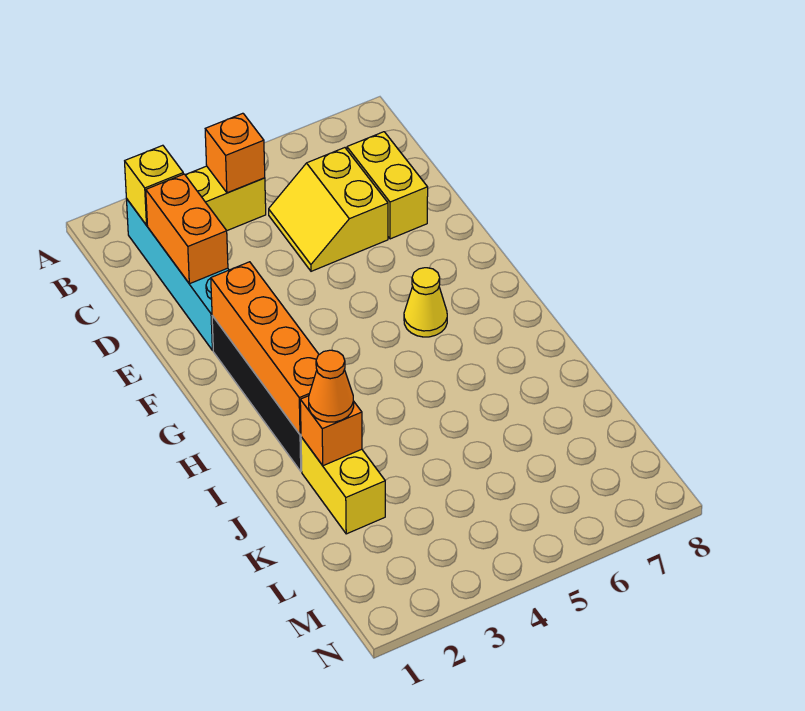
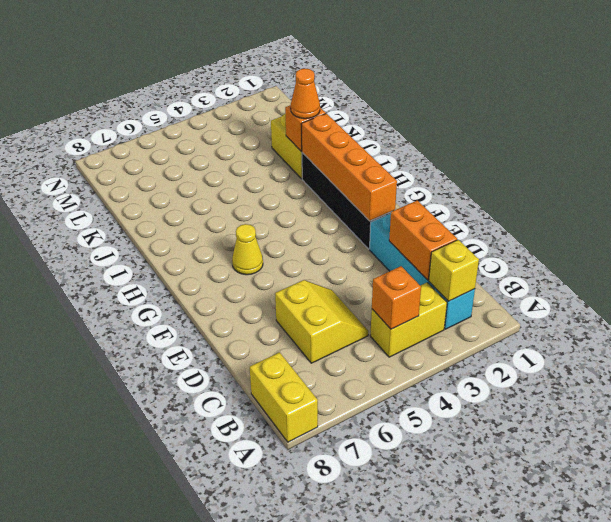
yellow brick C7:D7 level 1 -> yellow brick A8:B8 level 1

